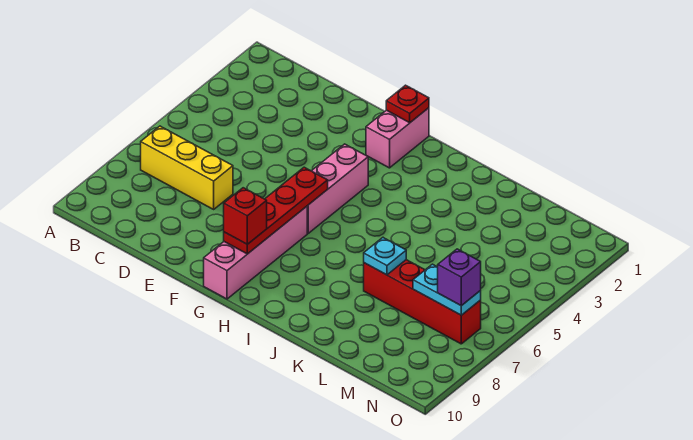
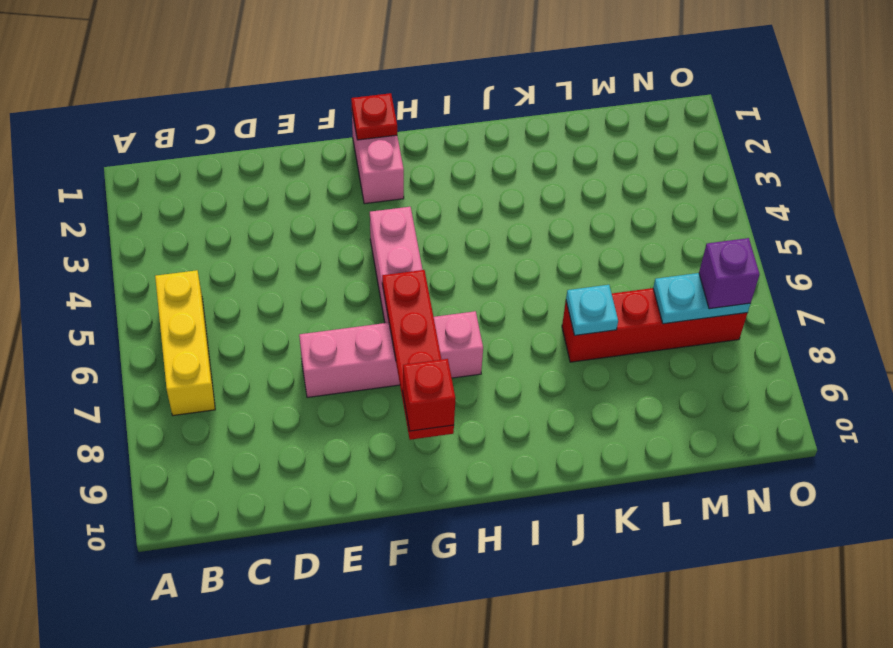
yellow brick B7:D7 level 1 -> yellow brick B5:B7 level 1
pink brick G7:G10 level 1 -> pink brick E7:H7 level 1

